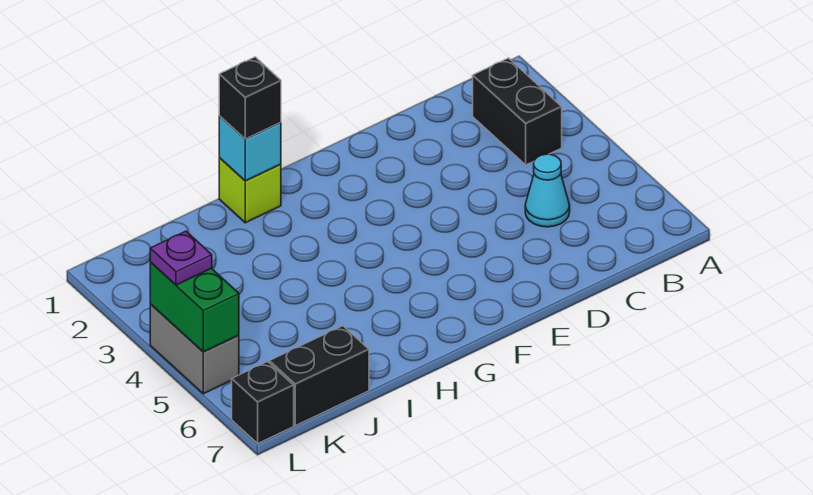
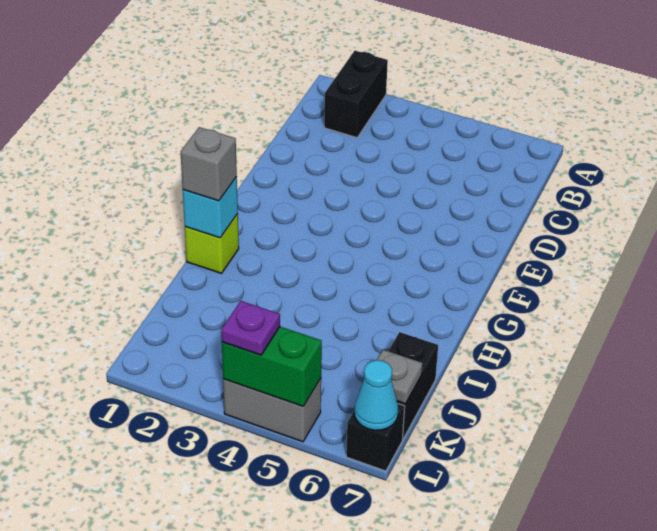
black brick B2:B3 level 1 -> black brick A2:B2 level 1
cyan cone C5 level 1 -> cyan cone L7 level 2
black brick H1 level 3 -> grey brick H1 level 3
none -> grey plate K7 level 2

